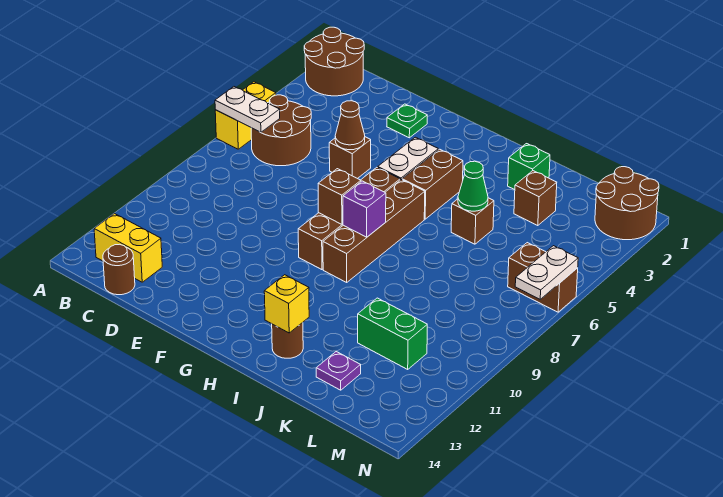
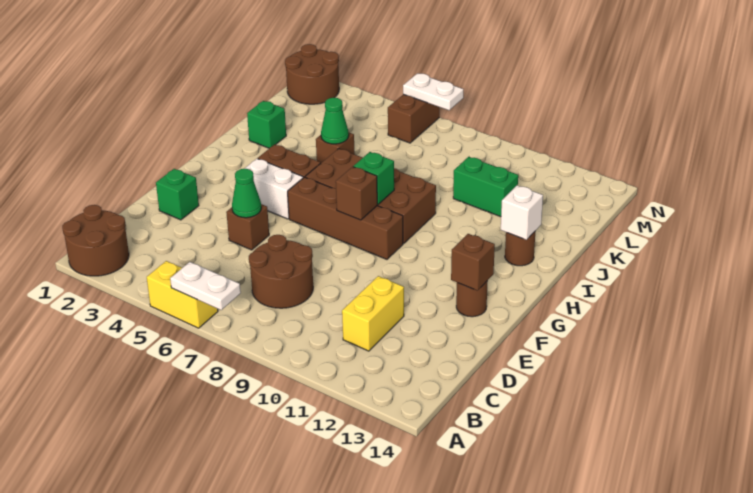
white plate A6:B6 level 2 -> white plate A6:A7 level 2
brown round brick B5:C6 level 1 -> brown round brick C7:D8 level 1
yellow brick B13:C13 level 1 -> yellow brick C11:D11 level 1
brown round brick C14 level 1 -> brown round brick F13 level 1
green plate E2 level 1 -> green brick E2 level 1
brown cone E5 level 2 -> green cone E5 level 2
brown brick H6:H9 level 1 -> brown brick H6:I9 level 1
purple brick H8 level 2 -> green brick H8 level 2
yellow brick I13 level 2 -> white brick I13 level 2
brown brick K3 level 1 -> brown brick F13 level 2
green brick K11:L11 level 1 -> green brick K10:K11 level 1
purple plate K13 level 1 -> none

